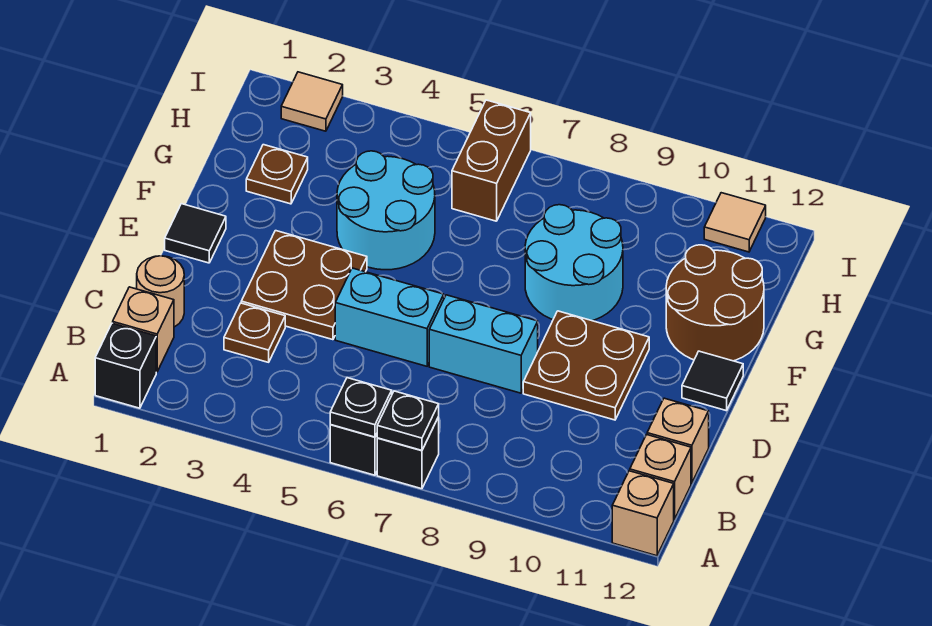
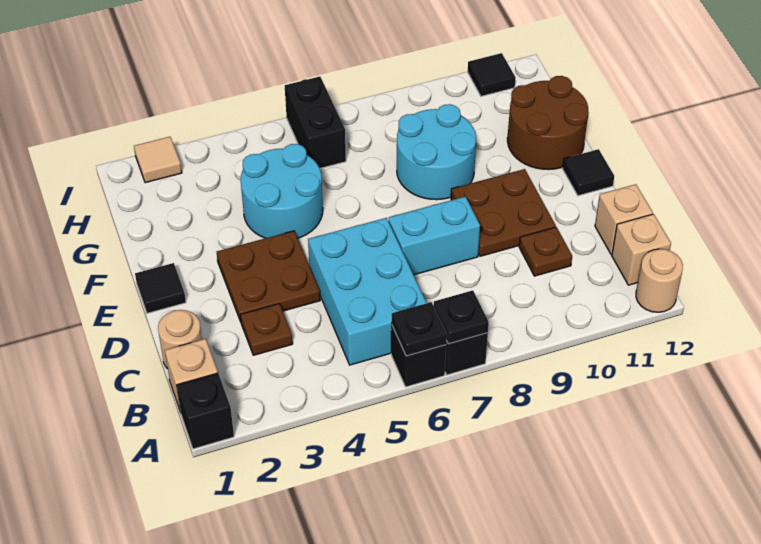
tan brick A12 level 1 -> tan round brick A12 level 1
cyan brick D5:D6 level 1 -> cyan brick B5:D6 level 1
brown plate G2 level 1 -> brown plate C10 level 1
brown brick H6:I6 level 1 -> black brick H6:I6 level 1
tan tile I11 level 1 -> black tile I11 level 1

